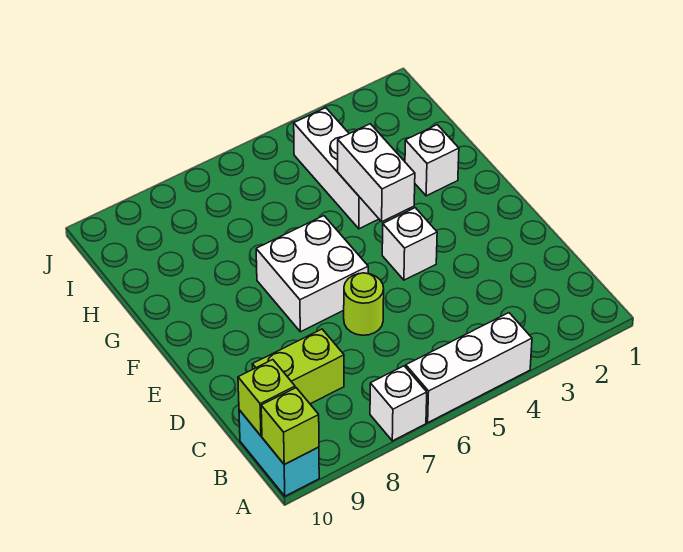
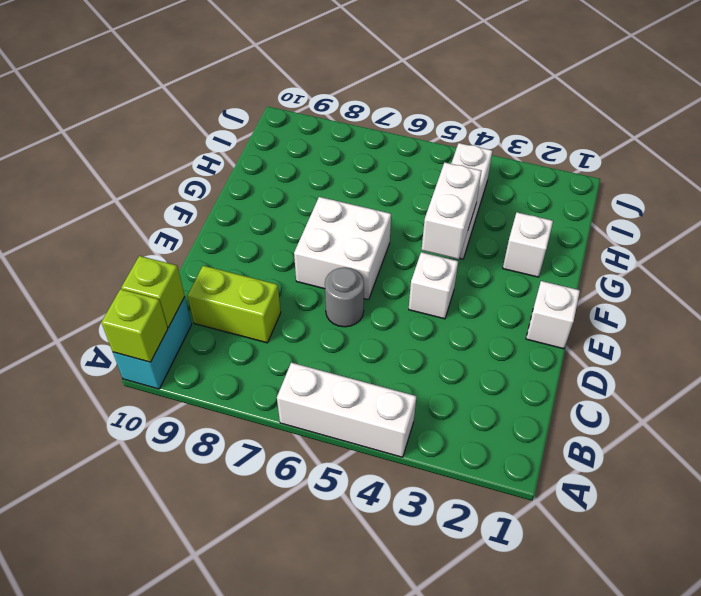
white brick A7 level 1 -> white brick E1 level 1
lime round brick D6 level 1 -> grey round brick D6 level 1

